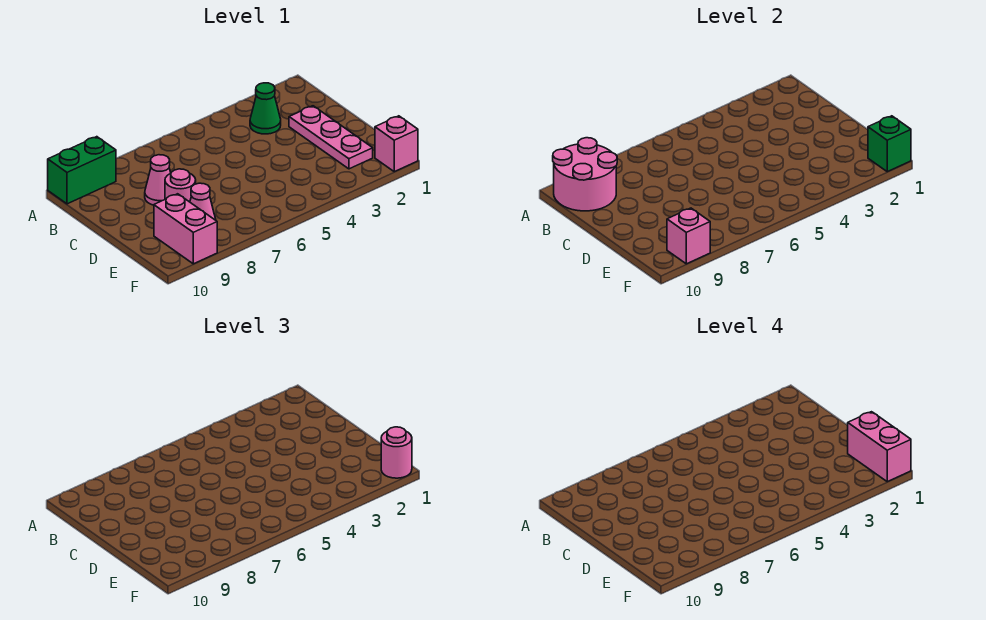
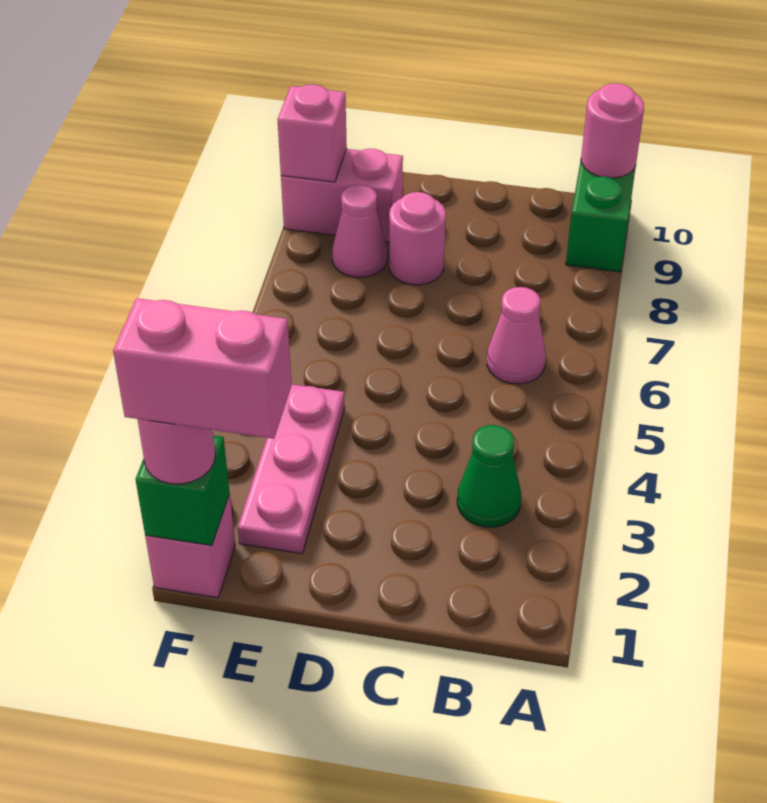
pink round brick A9:B10 level 2 -> pink round brick A10 level 2
pink plate C2:E2 level 1 -> pink plate E2:E4 level 1
pink cone C8 level 1 -> pink cone B6 level 1

